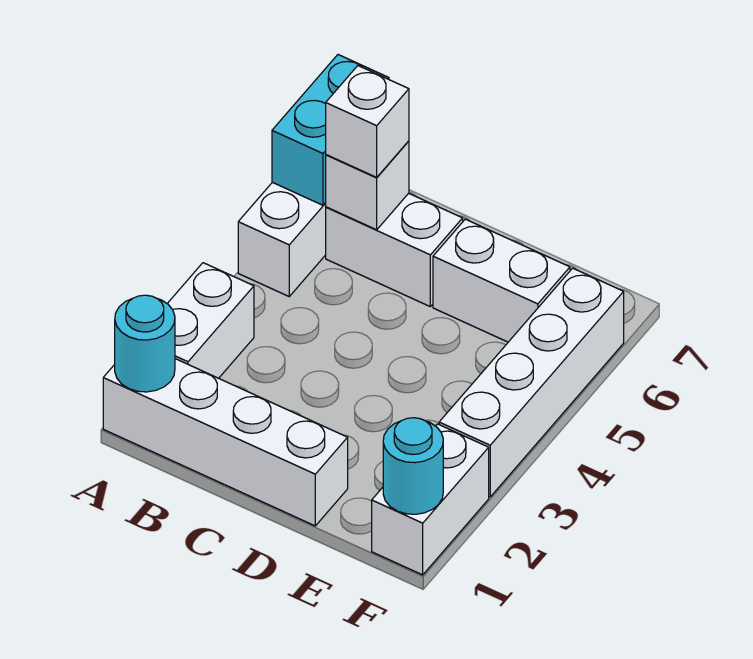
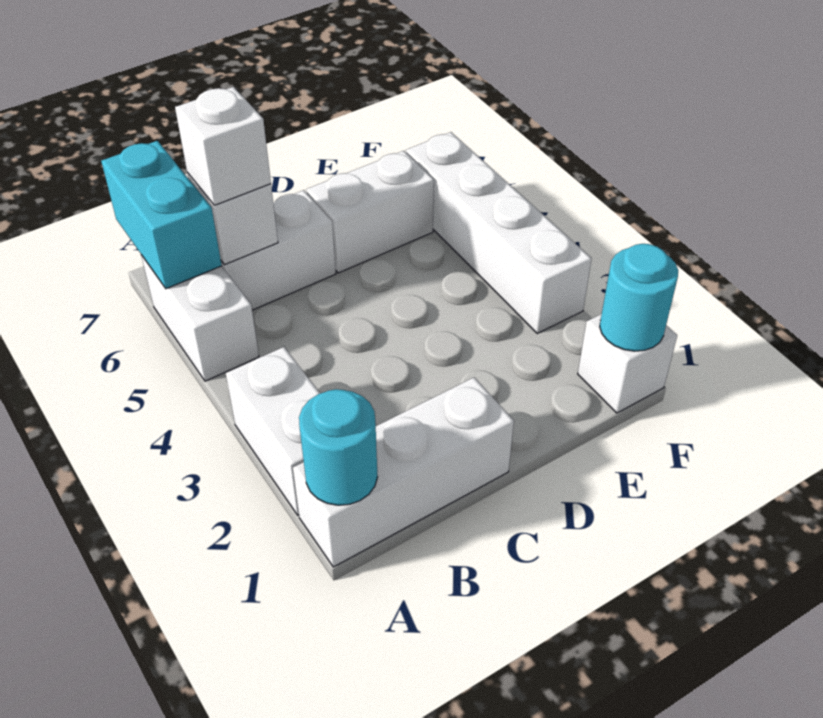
white brick A1:D1 level 1 -> white brick A1:C1 level 1
white brick F1:F2 level 1 -> white brick F1 level 1

